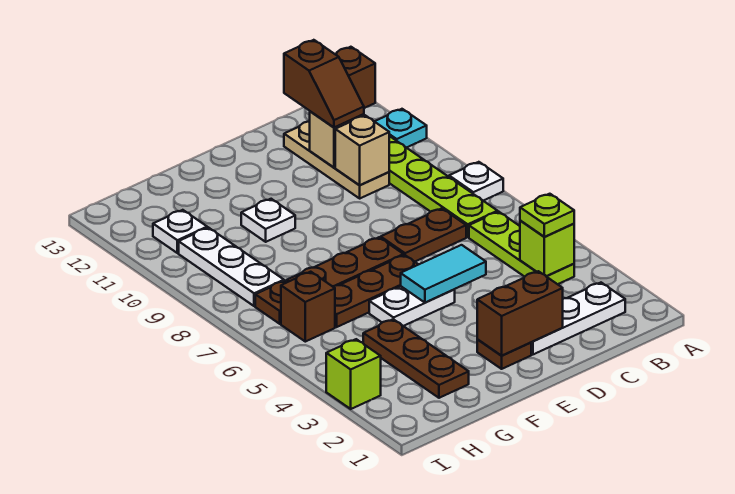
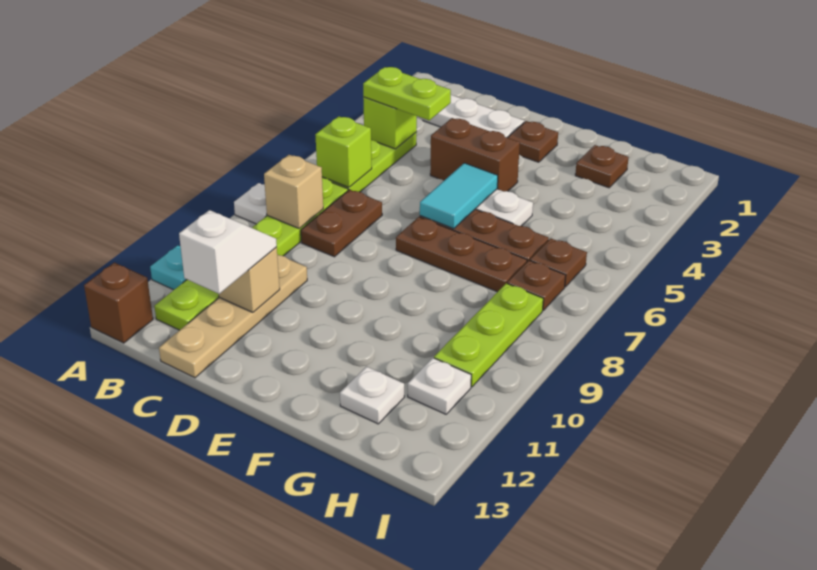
lime plate B4 level 3 -> lime plate B4:C4 level 3
brown plate C7:D7 level 1 -> brown plate C7:C8 level 1
tan plate C10:C12 level 1 -> tan plate C10:C13 level 1
tan brick C10 level 2 -> tan brick B8 level 2
brown slope C11:C12 level 3 top 12 -> white slope C11:C12 level 3 top 12
brown brick D2:E2 level 2 -> brown brick D4:E4 level 1
cyan tile D5:E5 level 2 -> cyan tile E5:E6 level 2
white plate F10 level 1 -> white plate G12 level 1
brown plate G2:G4 level 1 -> brown plate G2 level 1
brown brick H6 level 1 -> brown plate H6 level 1
white plate H8:H10 level 1 -> lime plate H8:H10 level 1
lime brick I3 level 1 -> lime brick B6 level 2

